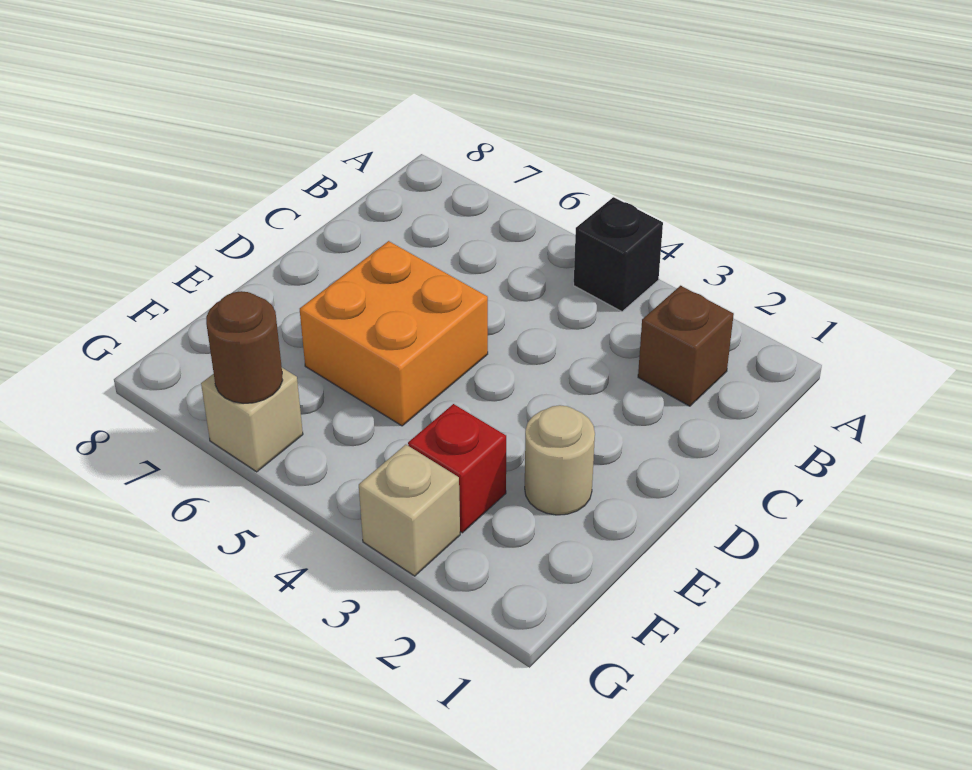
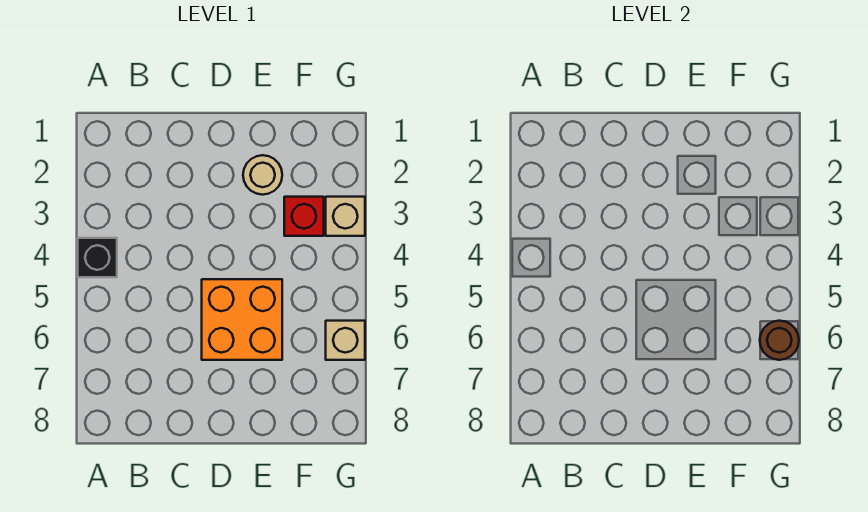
brown brick B2 level 1 -> none

